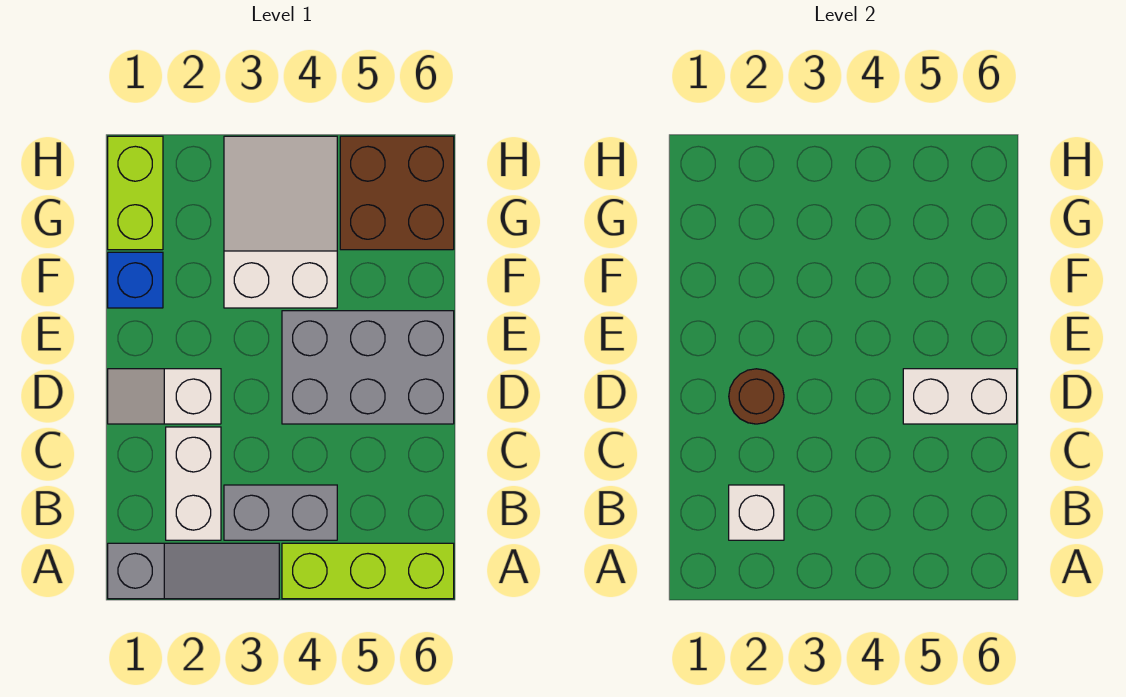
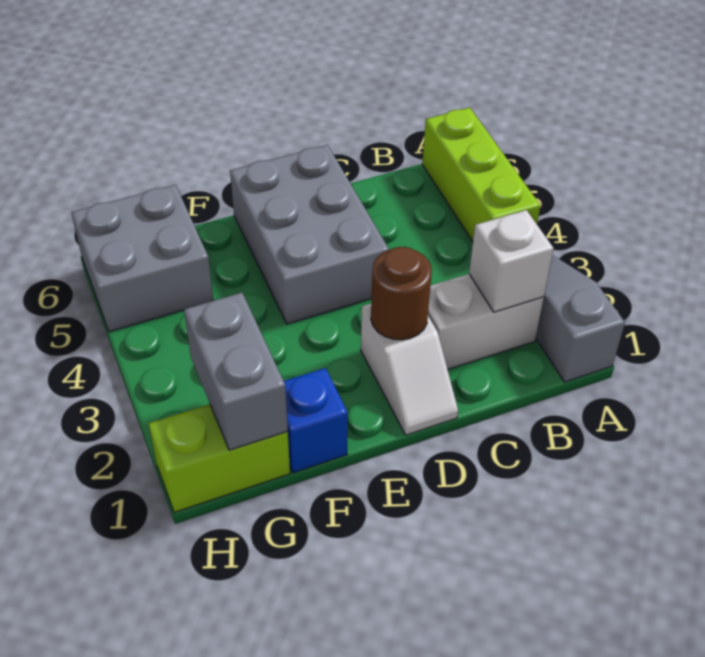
grey brick B3:B4 level 1 -> grey brick G1:G2 level 2
white brick D5:D6 level 2 -> none
white slope F3:H4 level 1 top F -> none
brown brick G5:H6 level 1 -> grey brick G5:H6 level 1

